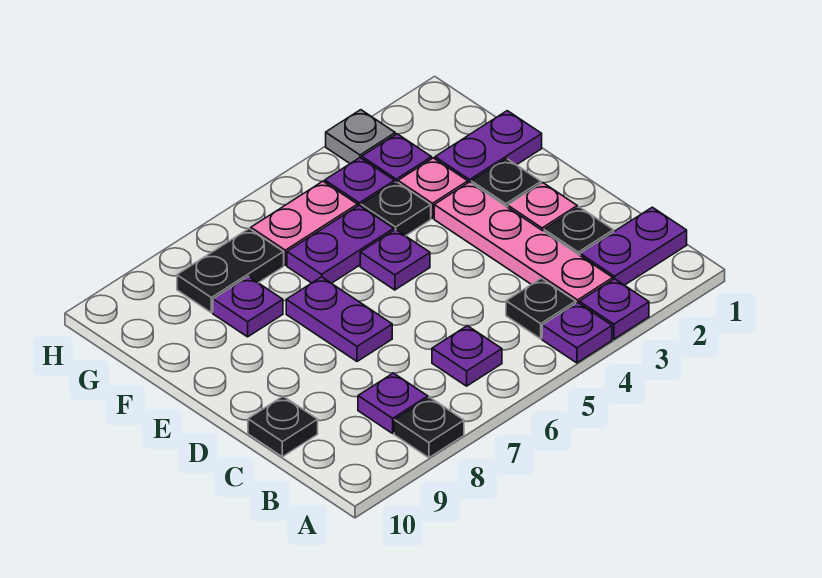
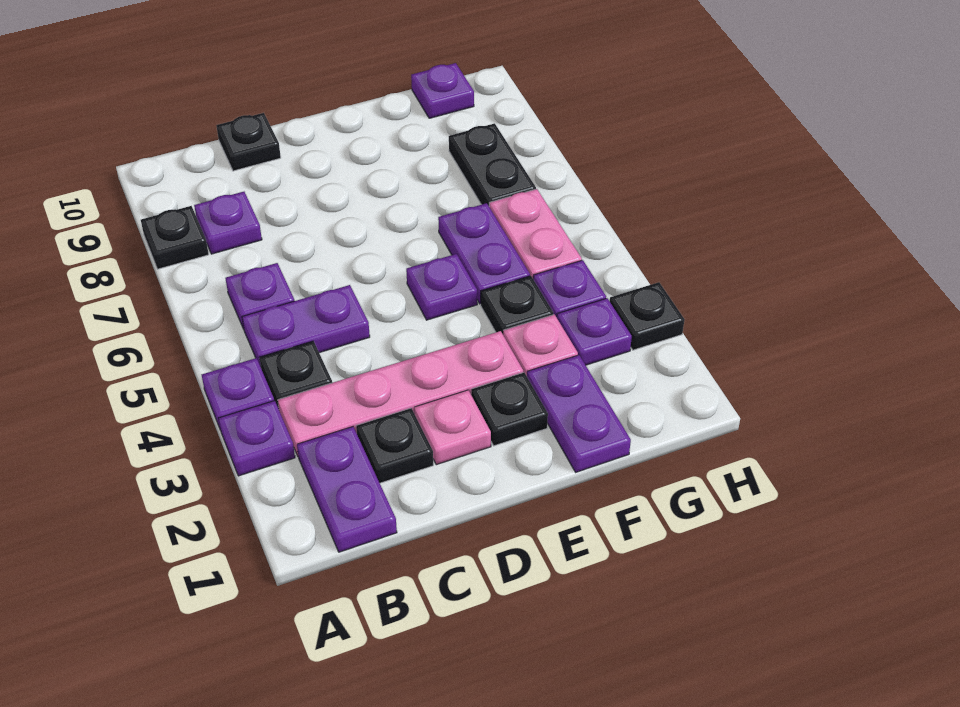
purple plate D7:E7 level 1 -> purple plate B5:C5 level 1
purple plate F8 level 1 -> purple plate G10 level 1
grey plate H3 level 1 -> black plate H3 level 1

